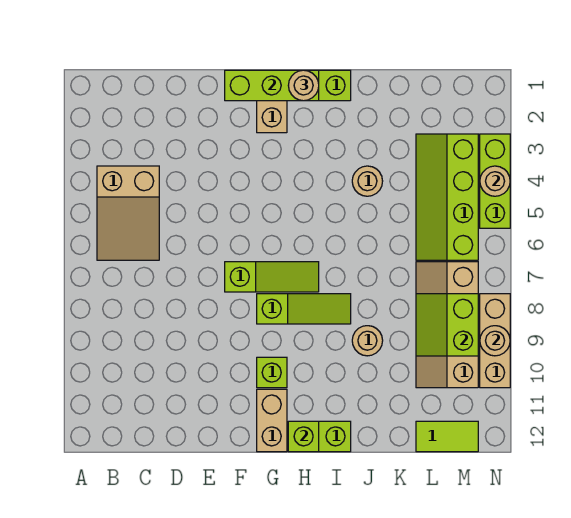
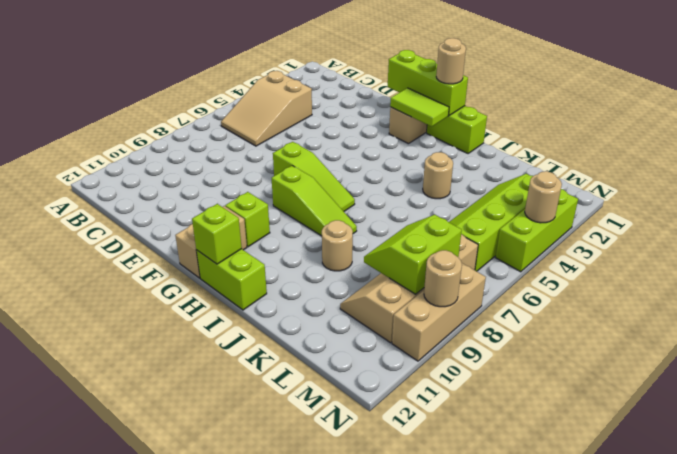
lime tile L12:M12 level 1 -> lime tile G2:H2 level 2

